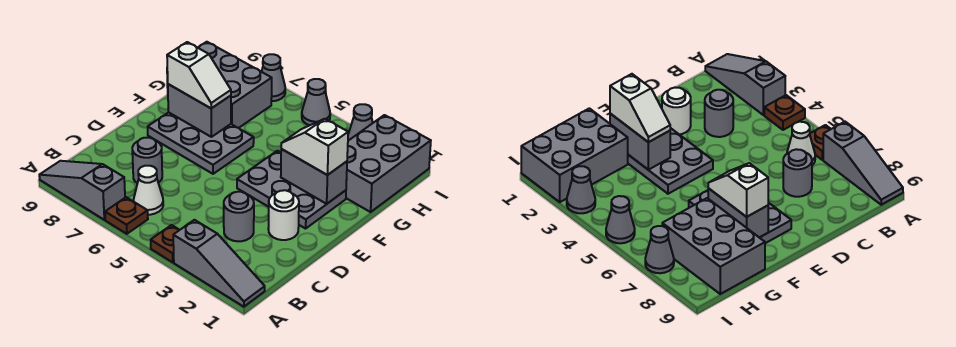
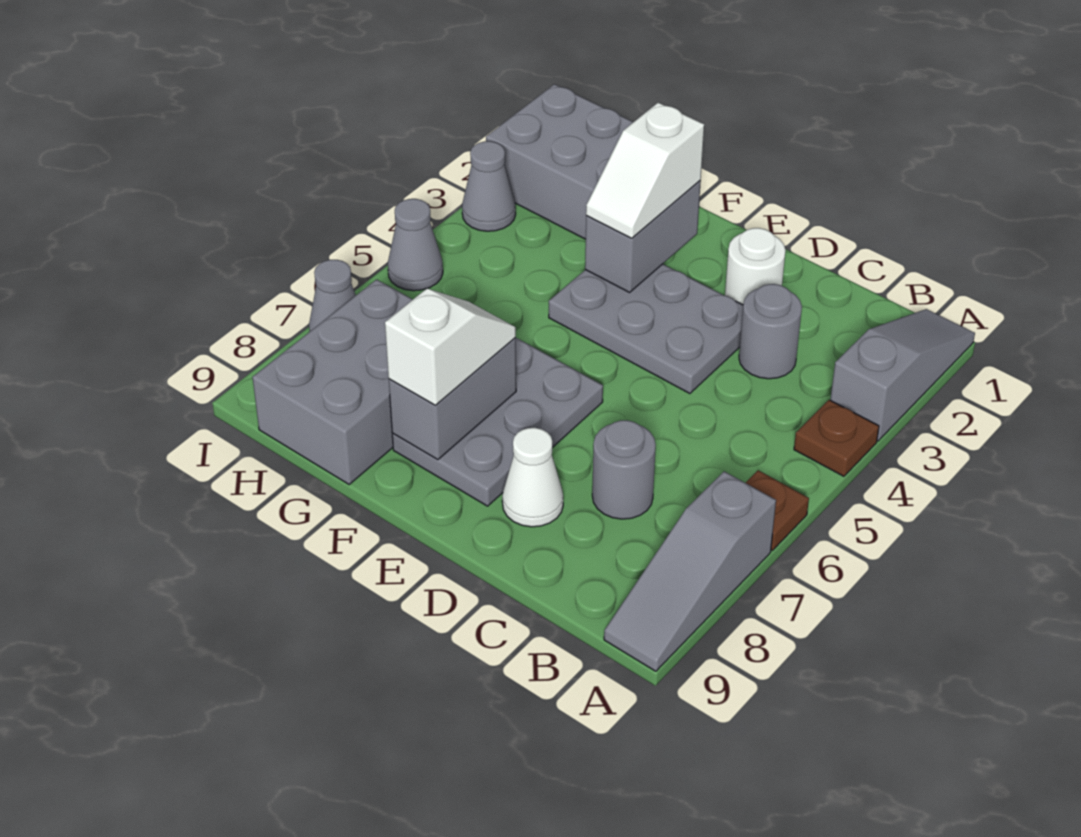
white cone B6 level 1 -> white cone D8 level 1
grey plate E2:F4 level 1 -> grey plate D3:F4 level 1

